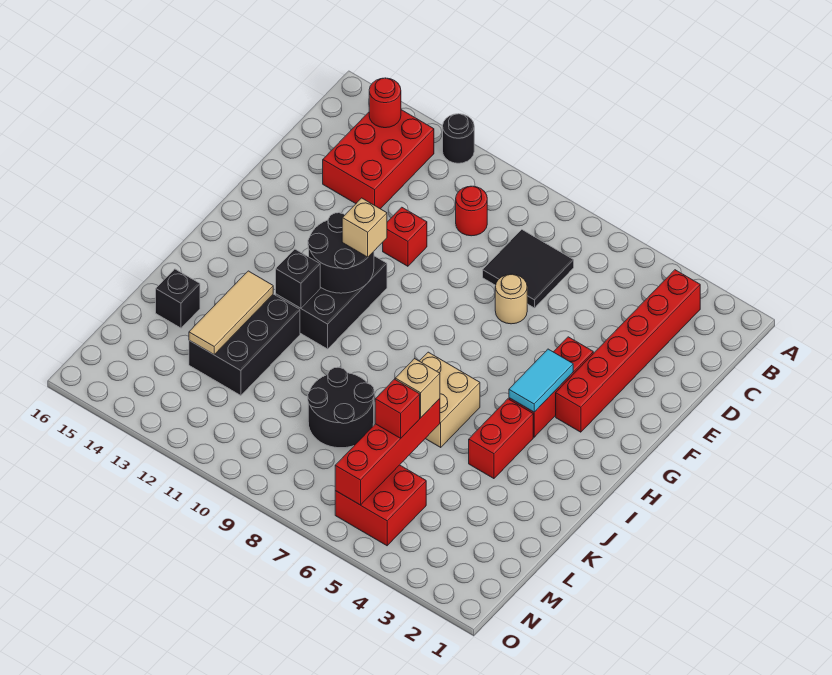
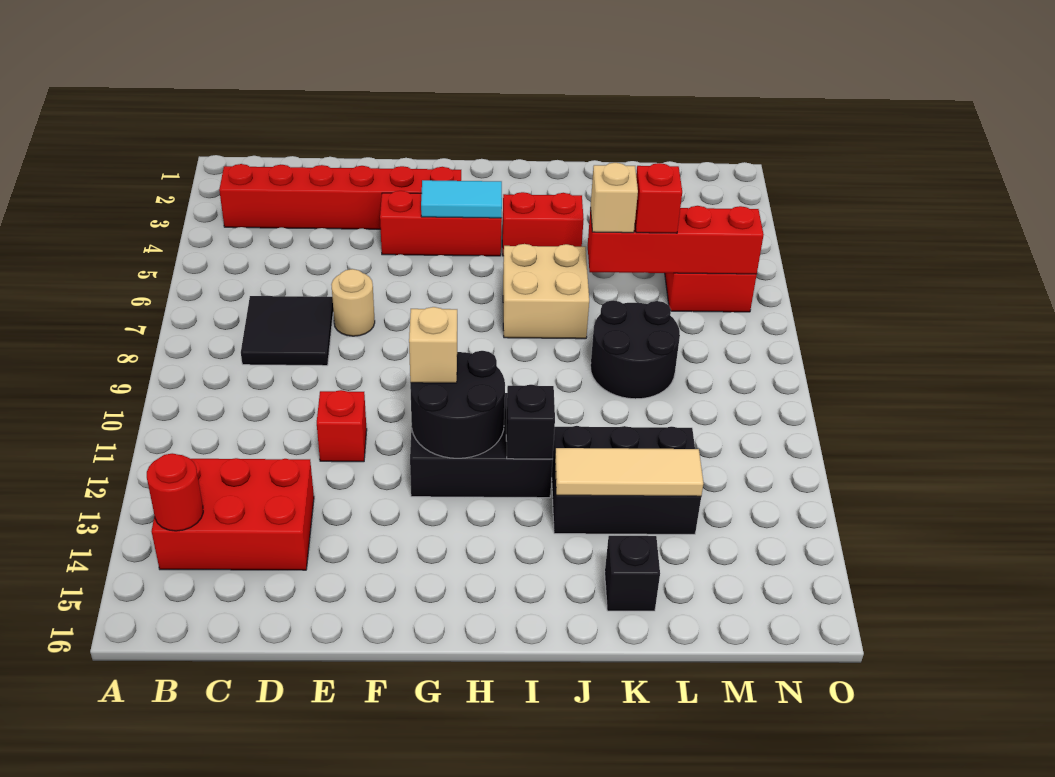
black round brick A12 level 1 -> none
red round brick C10 level 1 -> none

